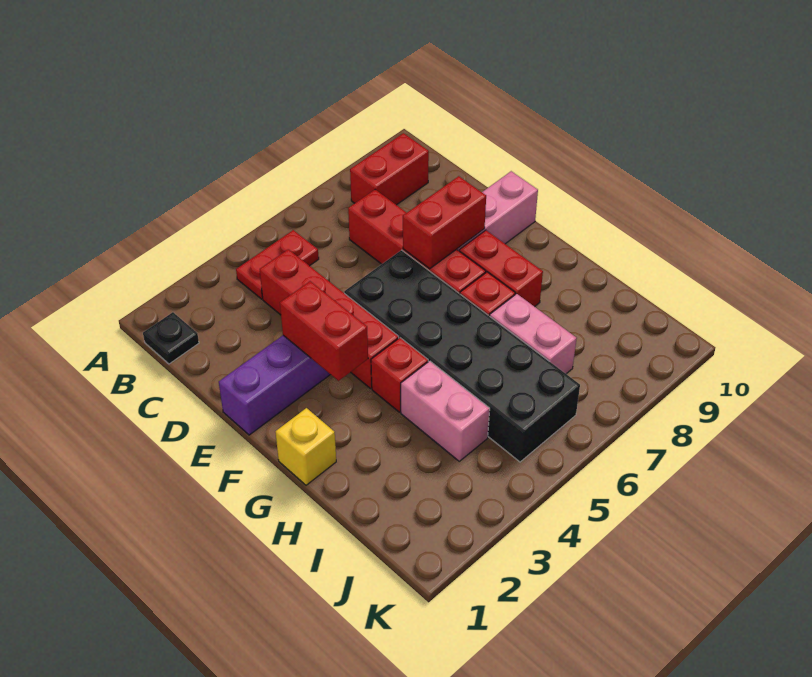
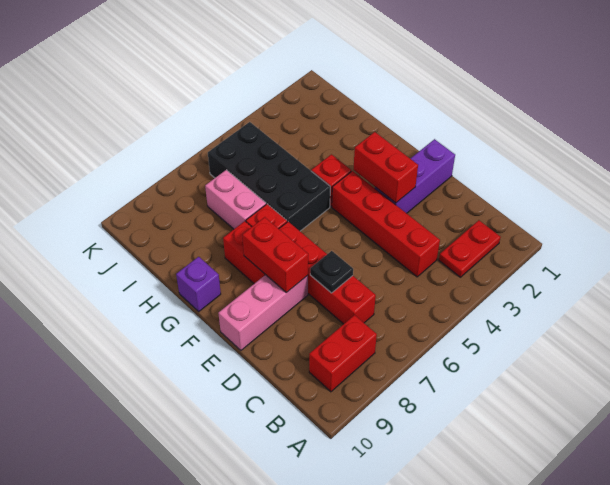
black plate B1 level 1 -> black plate D7 level 2
red plate B4:B5 level 1 -> red plate B2:B3 level 1
black brick E5:J6 level 1 -> black brick G5:J6 level 1
red brick E7:E8 level 2 -> red brick E8:F8 level 2
yellow brick G1 level 1 -> none
none -> purple brick G10 level 1
pink brick H4:I4 level 1 -> none

